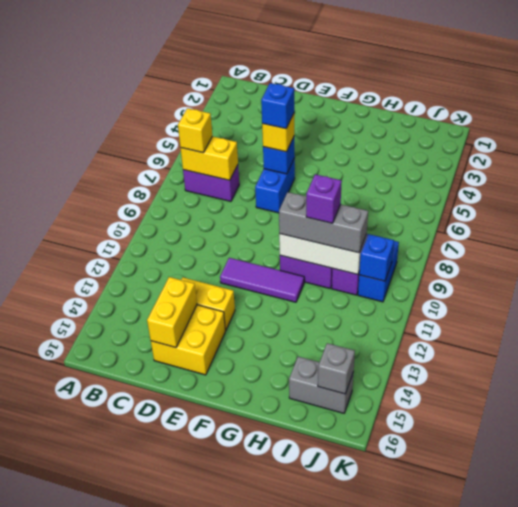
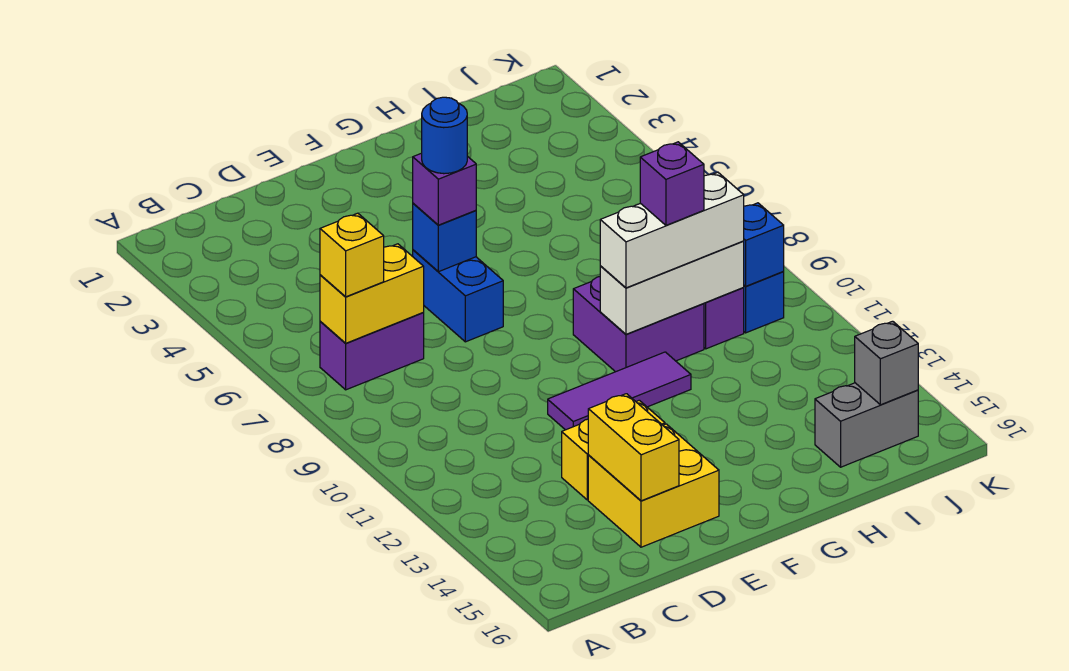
yellow brick E6 level 3 -> purple brick E6 level 3
blue brick E6 level 4 -> blue round brick E6 level 4
grey brick G10:I10 level 3 -> white brick G10:I10 level 3

